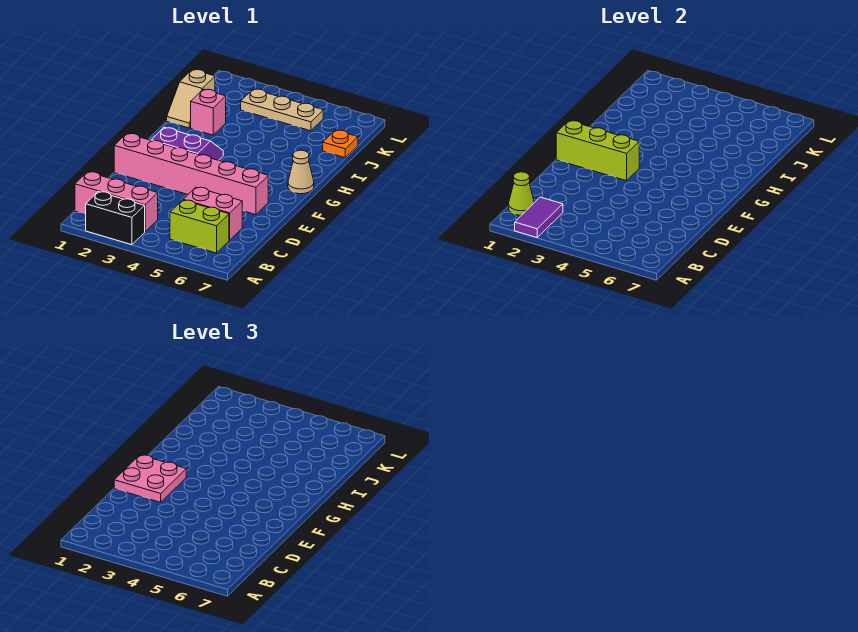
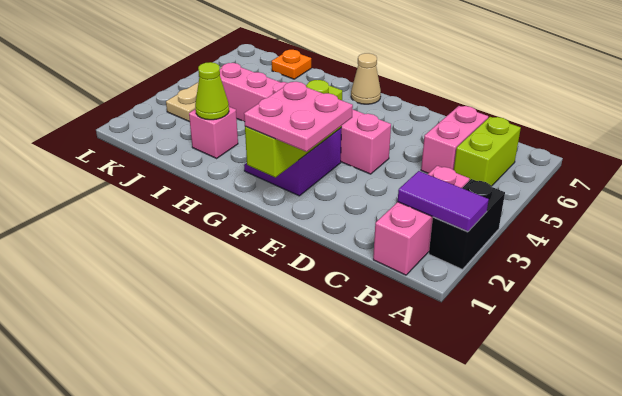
lime cone B1 level 2 -> lime cone I2 level 2
pink brick E1:E6 level 1 -> pink brick E4:J4 level 1
tan slope I1:J1 level 1 top J -> none

